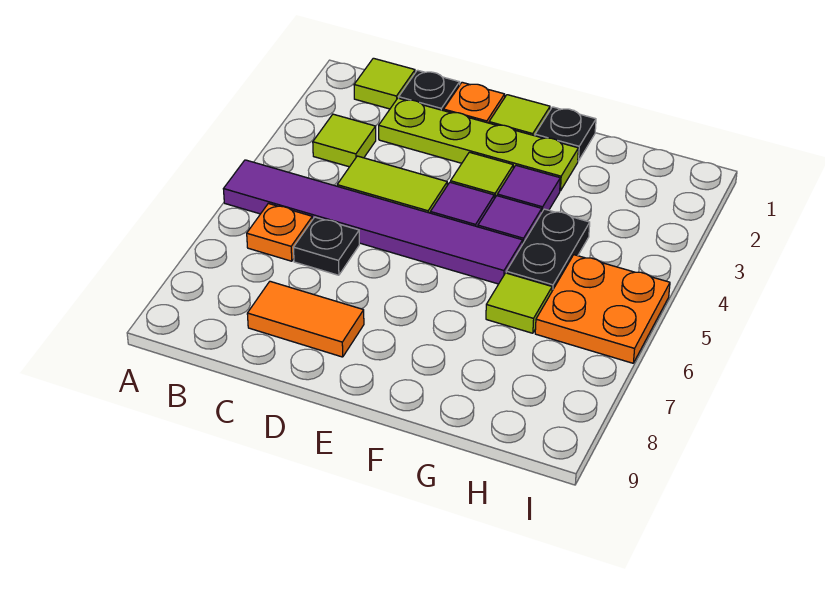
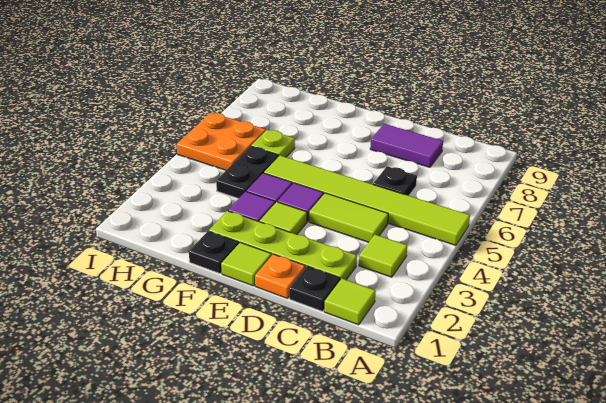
purple tile A5:F5 level 1 -> lime tile A5:F5 level 1
orange plate B6 level 1 -> none
orange tile C8:D8 level 1 -> purple tile C8:D8 level 1
lime tile G6 level 1 -> lime plate G6 level 1

